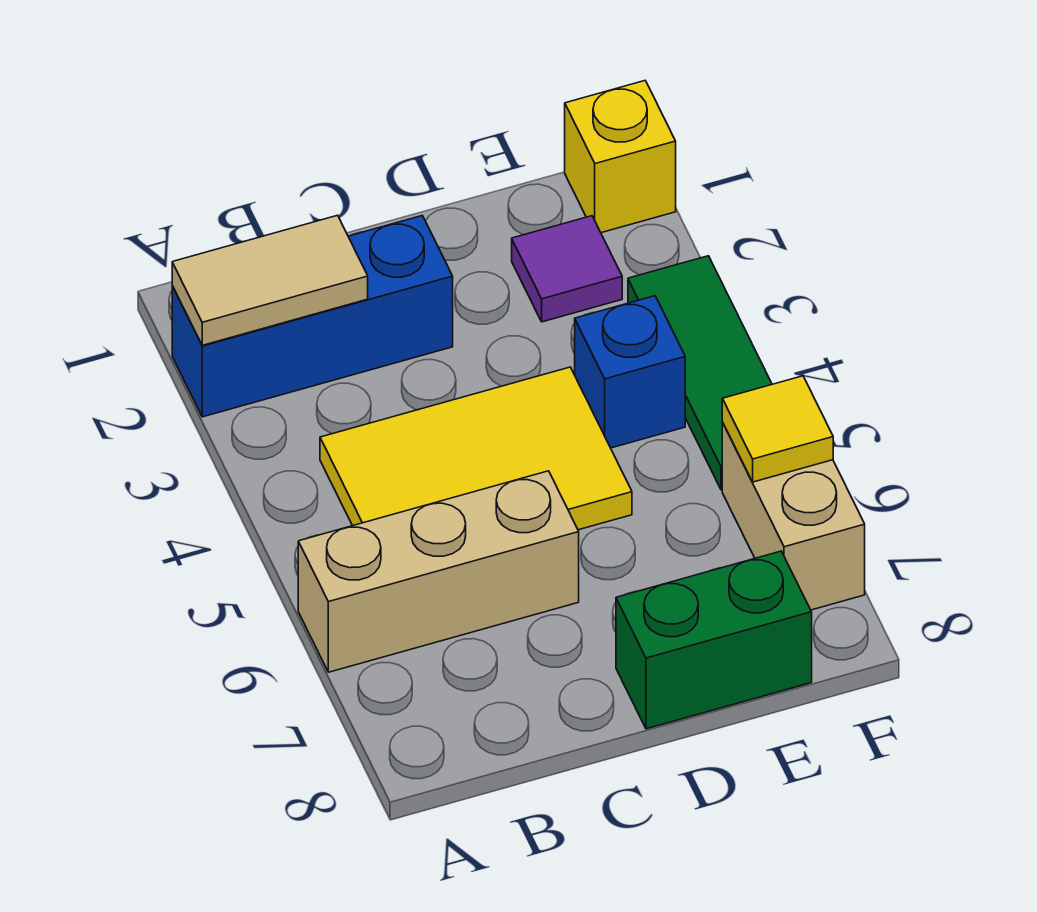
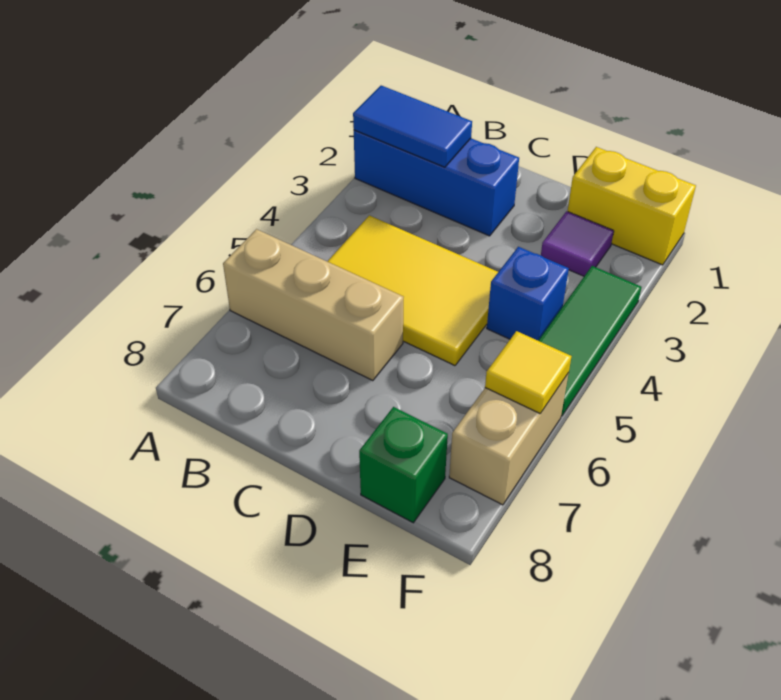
tan tile A2:B2 level 2 -> blue tile A2:B2 level 2
green brick D8:E8 level 1 -> green brick E8 level 1
yellow brick F1 level 1 -> yellow brick E1:F1 level 1

